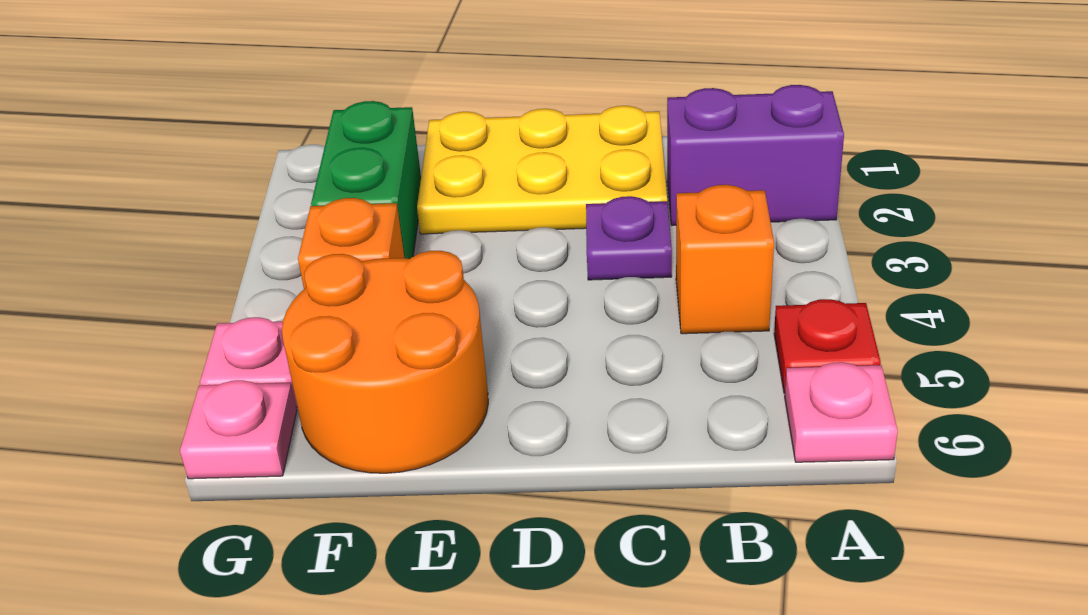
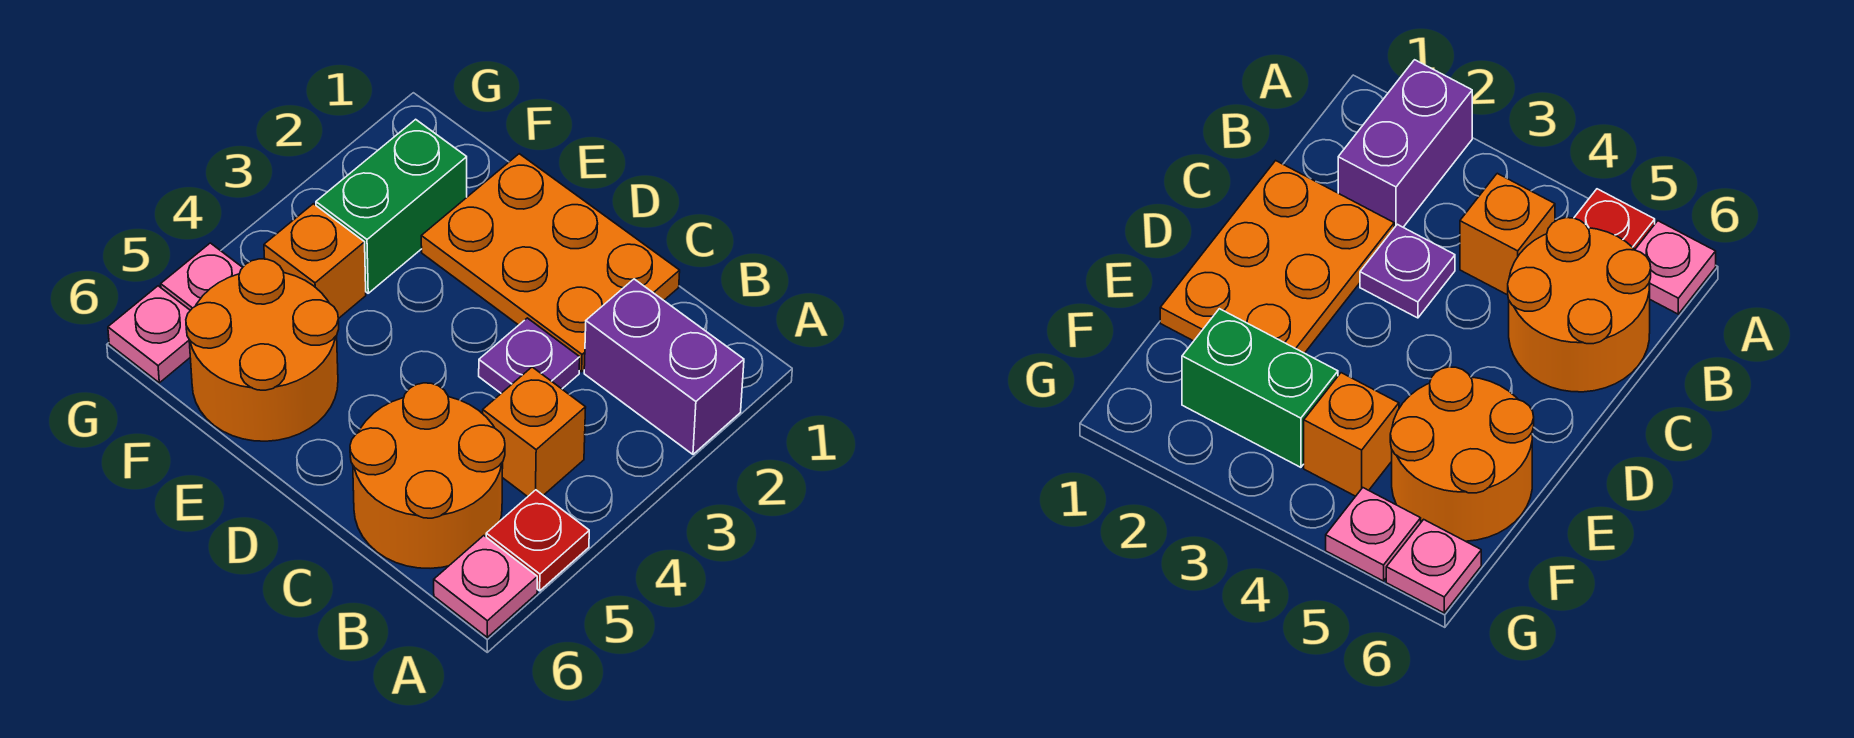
none -> orange round brick B5:C6 level 1
yellow plate C1:E2 level 1 -> orange plate C1:E2 level 1

